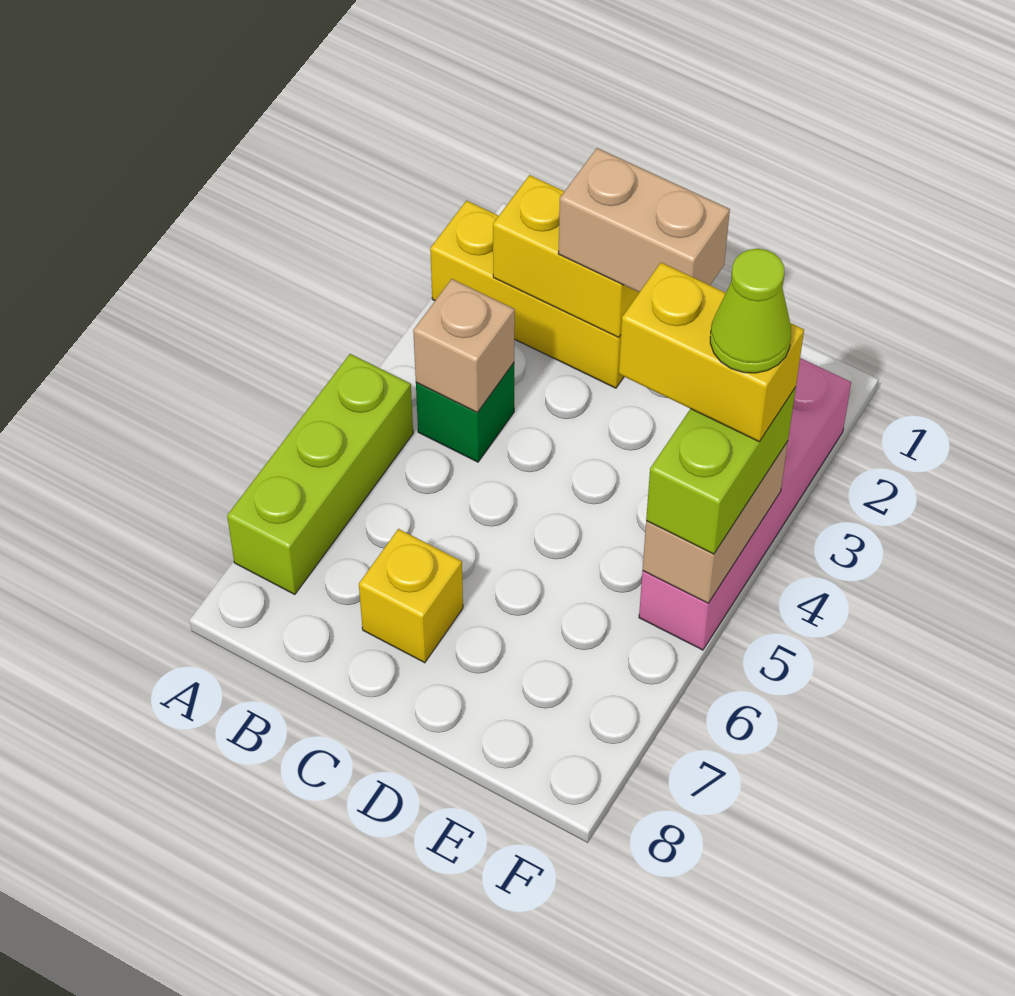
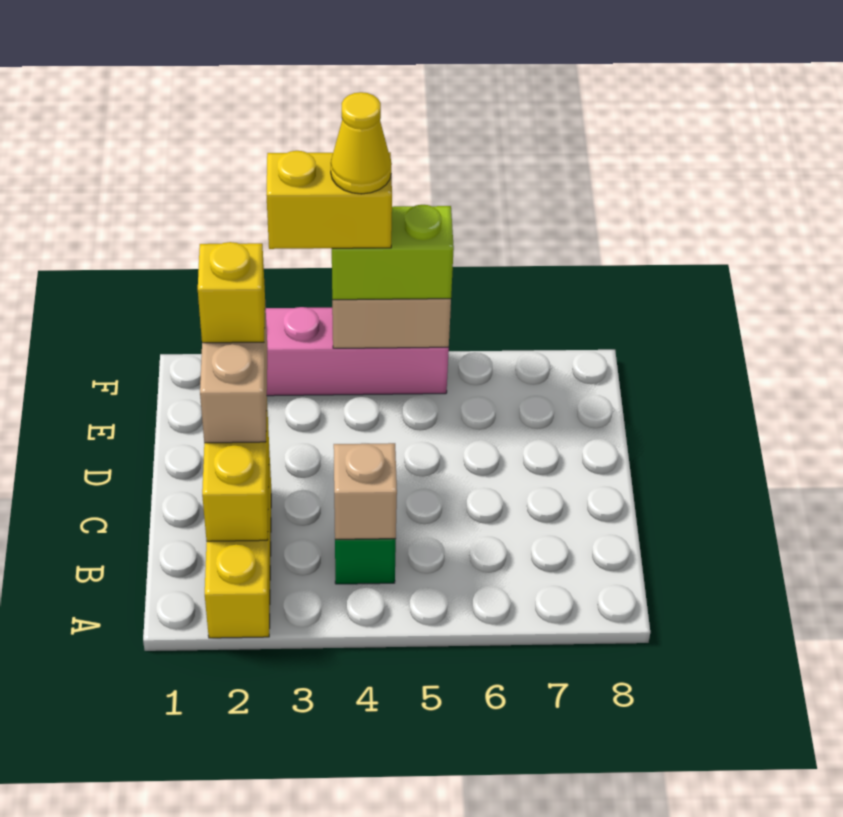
lime brick A5:A7 level 1 -> none
yellow brick C7 level 1 -> yellow brick D2 level 4
yellow brick E4:F4 level 4 -> yellow brick F3:F4 level 4
lime cone F4 level 5 -> yellow cone F4 level 5

